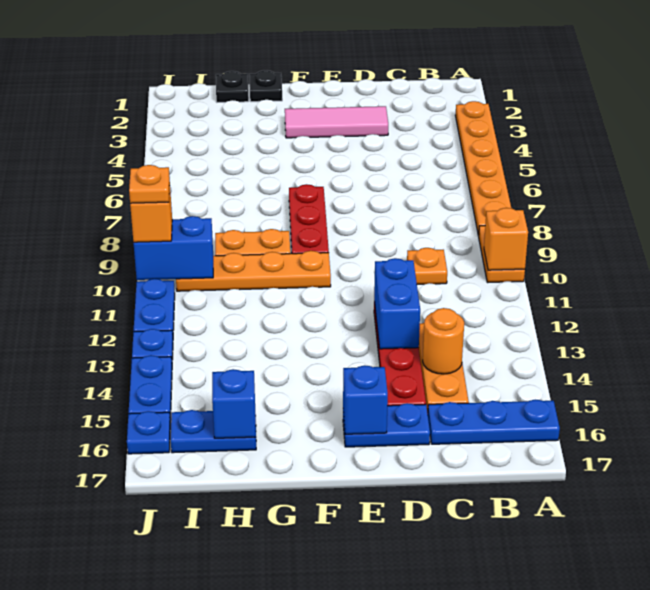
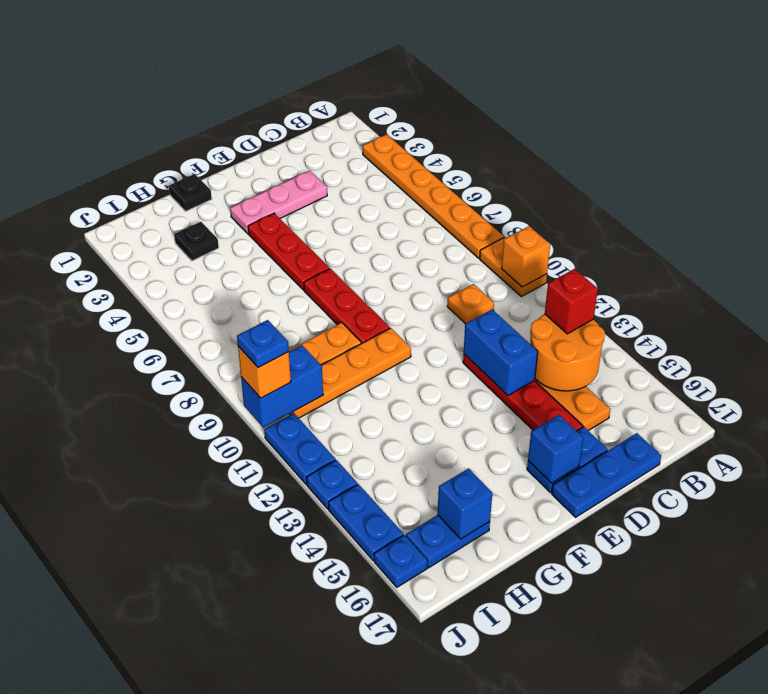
blue plate A16:C16 level 1 -> blue plate C17:E17 level 1
none -> red brick B13 level 3
orange round brick C14 level 2 -> orange round brick B13:C14 level 2
pink tile D3:F3 level 1 -> pink plate D3:F3 level 1
none -> red plate F4:F6 level 1
black plate H1 level 1 -> black plate H3 level 1
orange plate J10 level 4 -> blue plate J10 level 4

